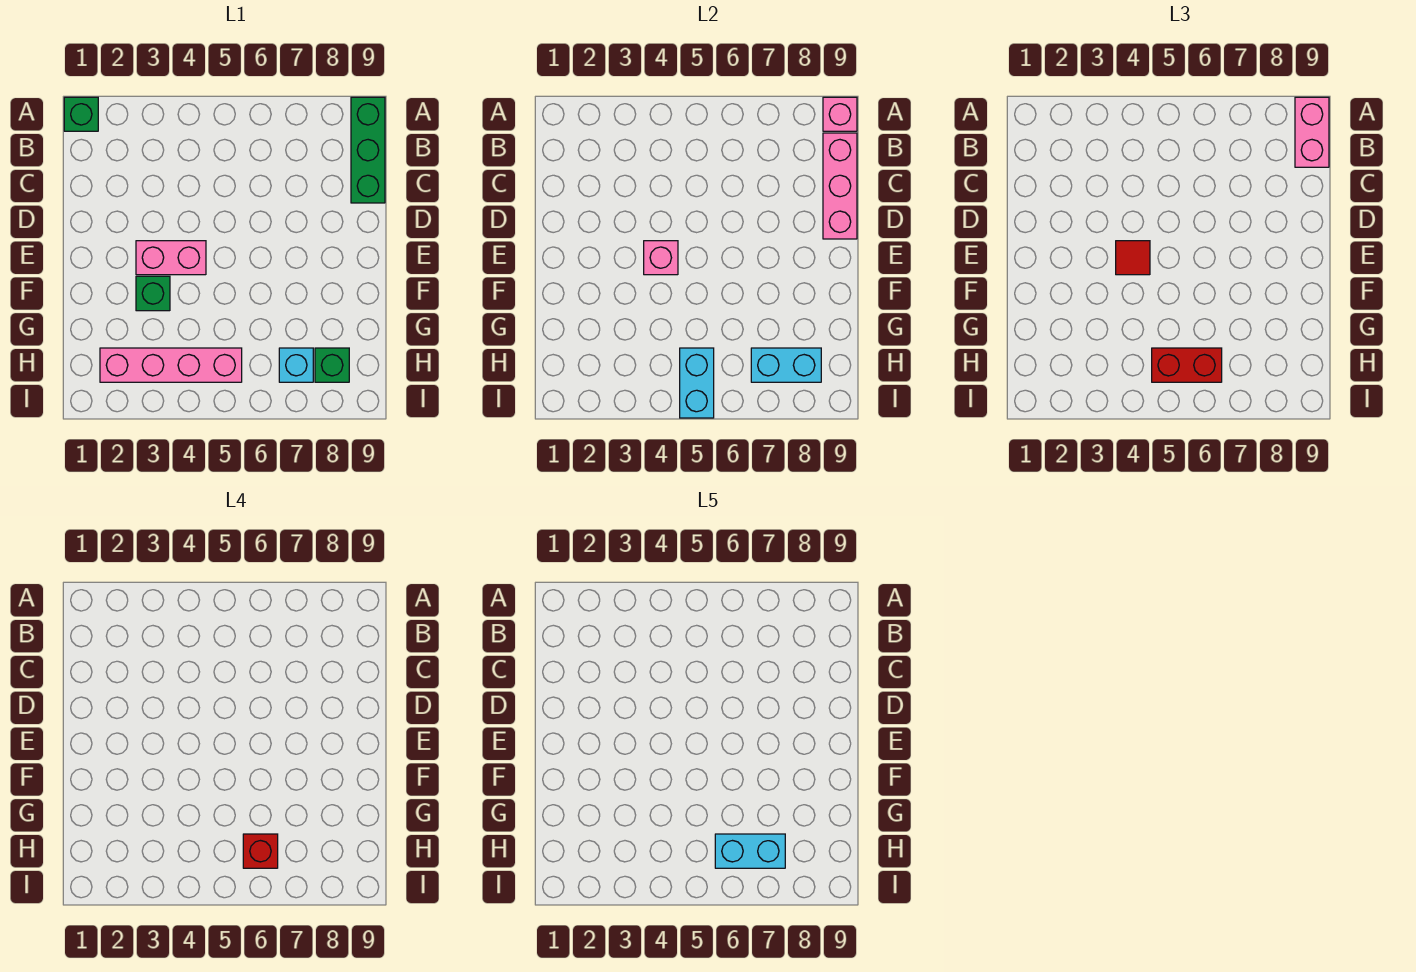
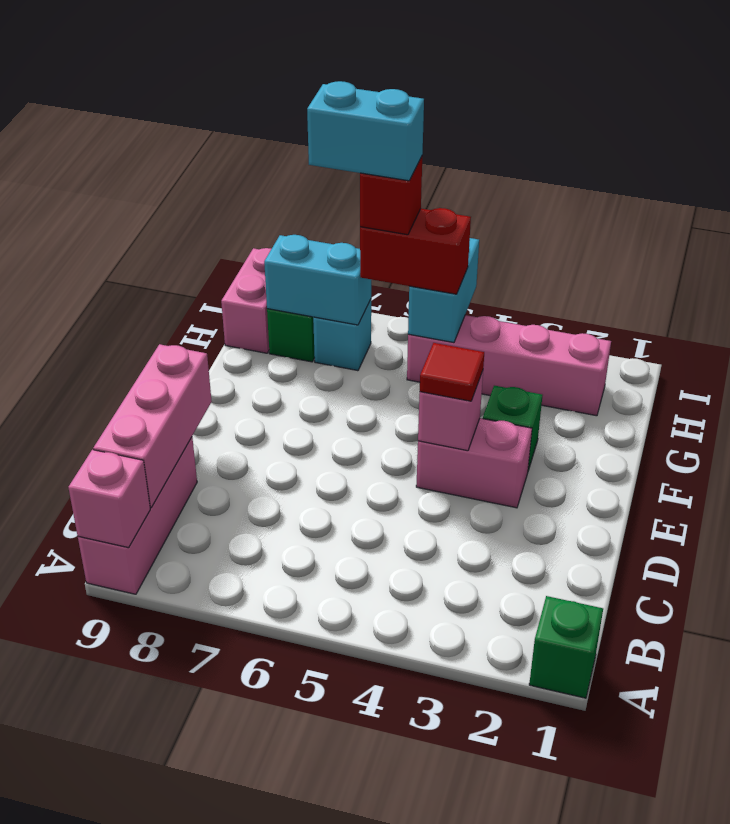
green brick A9:C9 level 1 -> pink brick A9:C9 level 1
pink brick A9:B9 level 3 -> pink brick H9:I9 level 1

